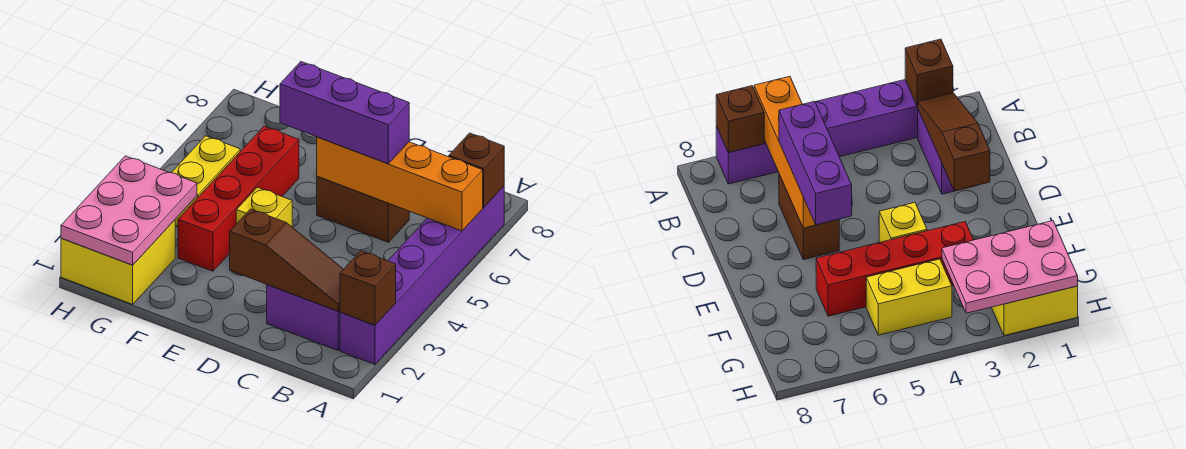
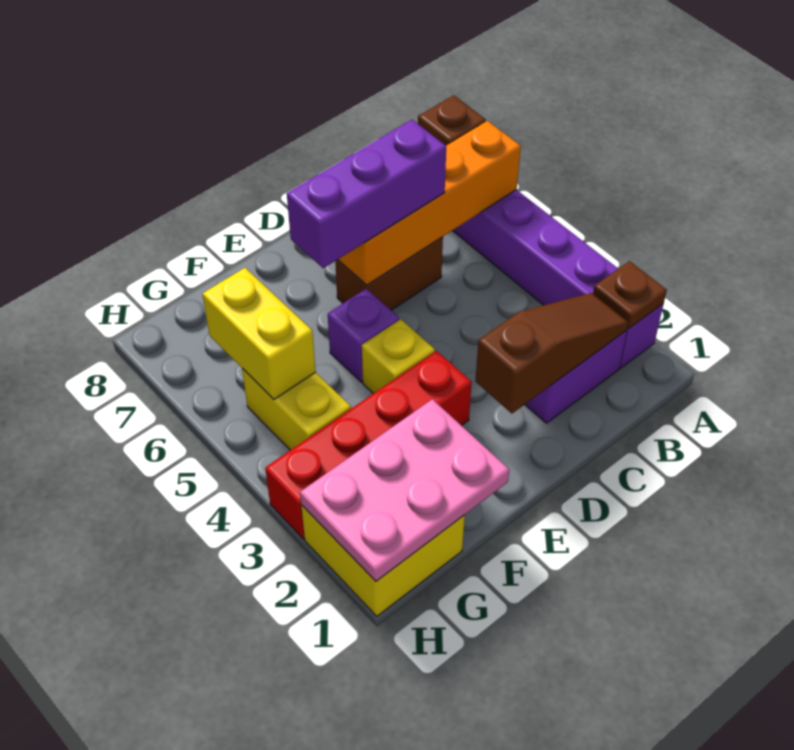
brown brick A2 level 2 -> brown plate A2 level 2
none -> purple brick E5 level 1
red brick F3:F6 level 1 -> red brick E3:H3 level 1
pink plate G1:H3 level 2 -> pink plate F1:H2 level 2
none -> yellow brick G5:G6 level 2

